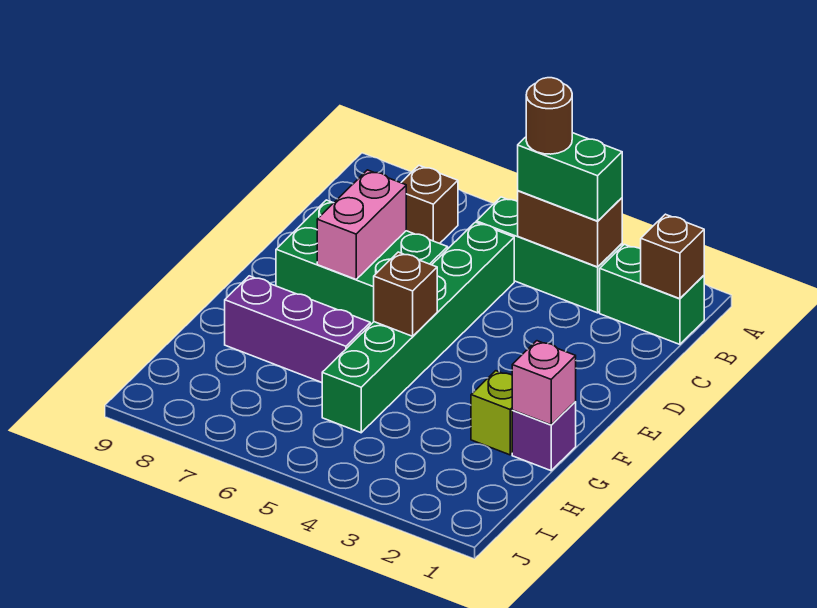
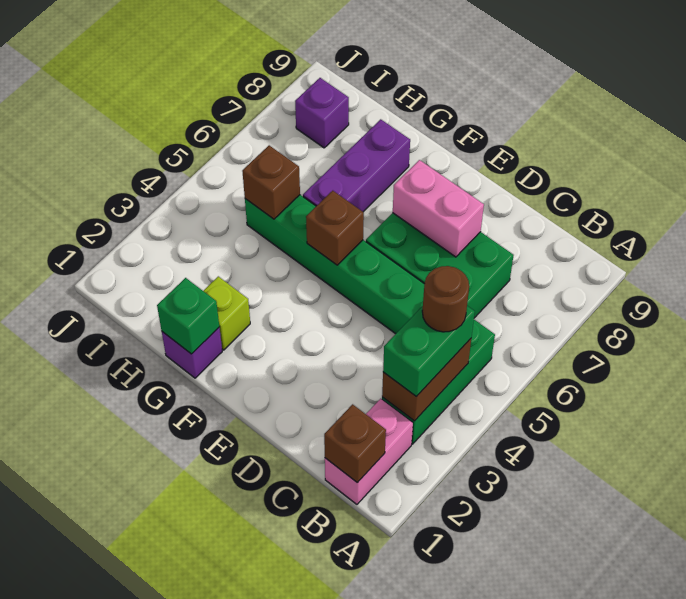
green brick B1:B2 level 1 -> pink brick B1:B2 level 1
brown brick B7 level 1 -> brown brick H5 level 2
green brick D6:E8 level 1 -> green brick C6:E7 level 1
pink brick G1 level 2 -> green brick G1 level 2
none -> purple brick I8 level 1

